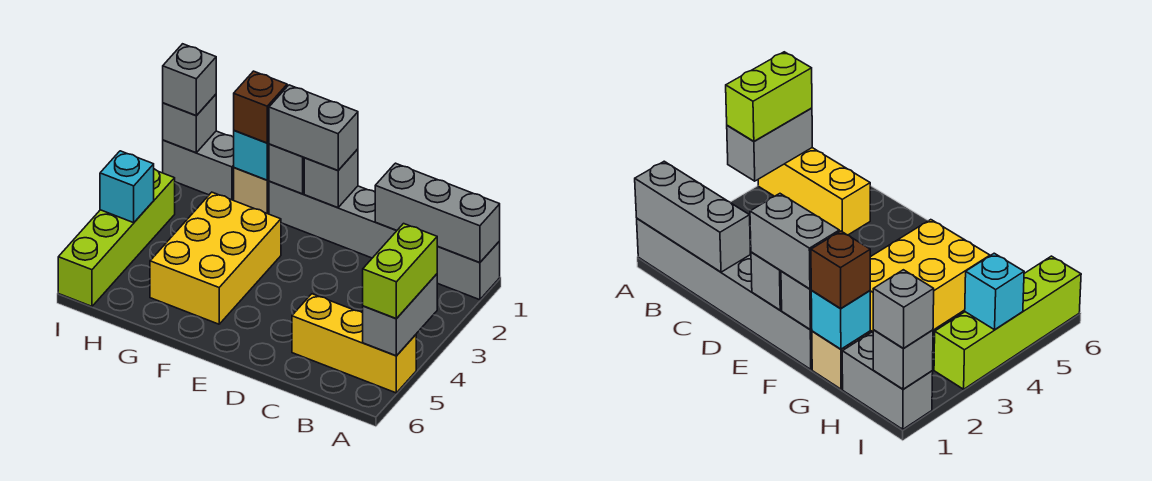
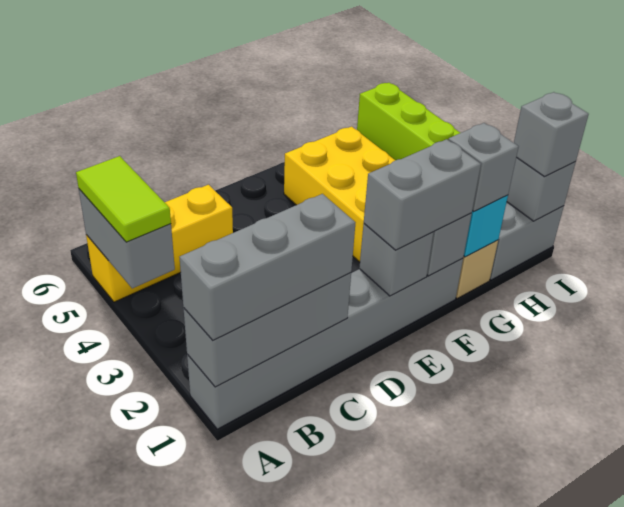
none -> grey brick A1:C1 level 3
lime brick A4:A5 level 3 -> lime tile A4:A5 level 3
brown brick G1 level 3 -> grey brick G1 level 3
cyan brick I4 level 2 -> none

